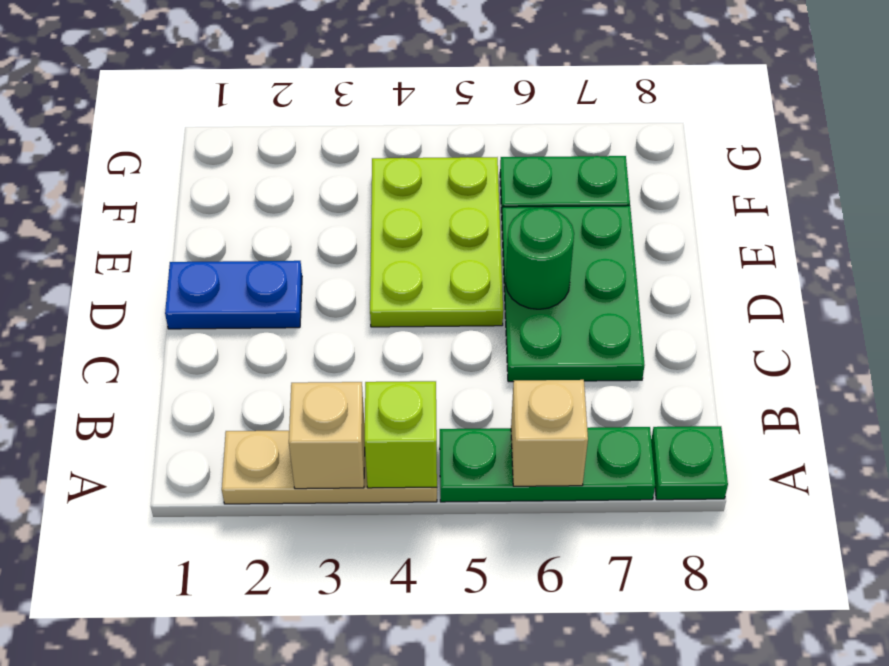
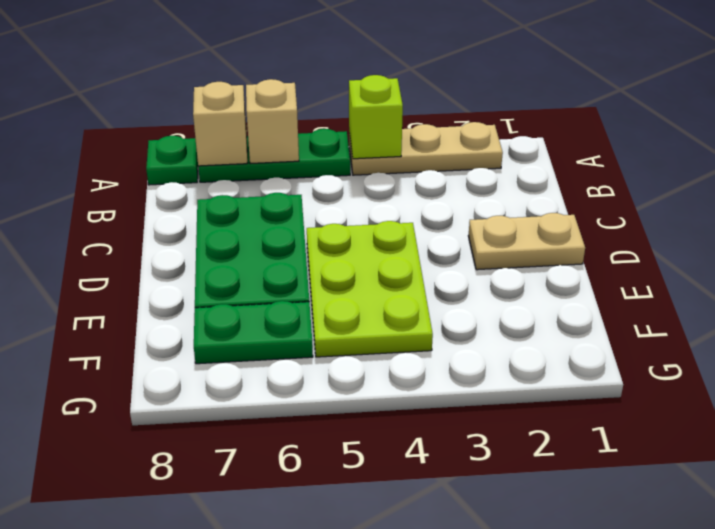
tan brick A3 level 2 -> tan brick A7 level 2
blue plate D1:D2 level 1 -> tan plate D1:D2 level 1
green round brick D6 level 2 -> none

